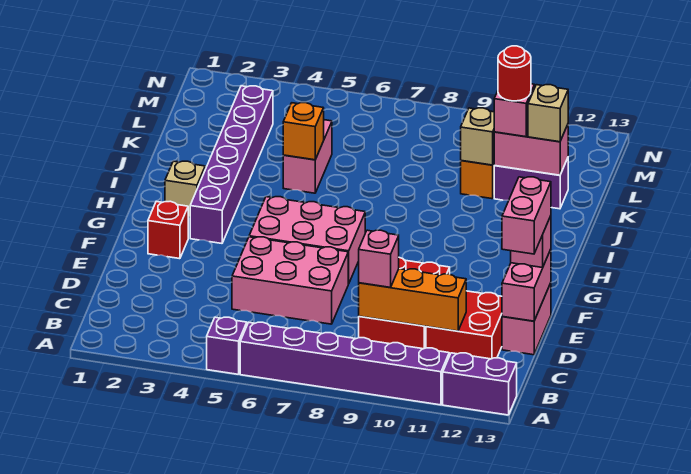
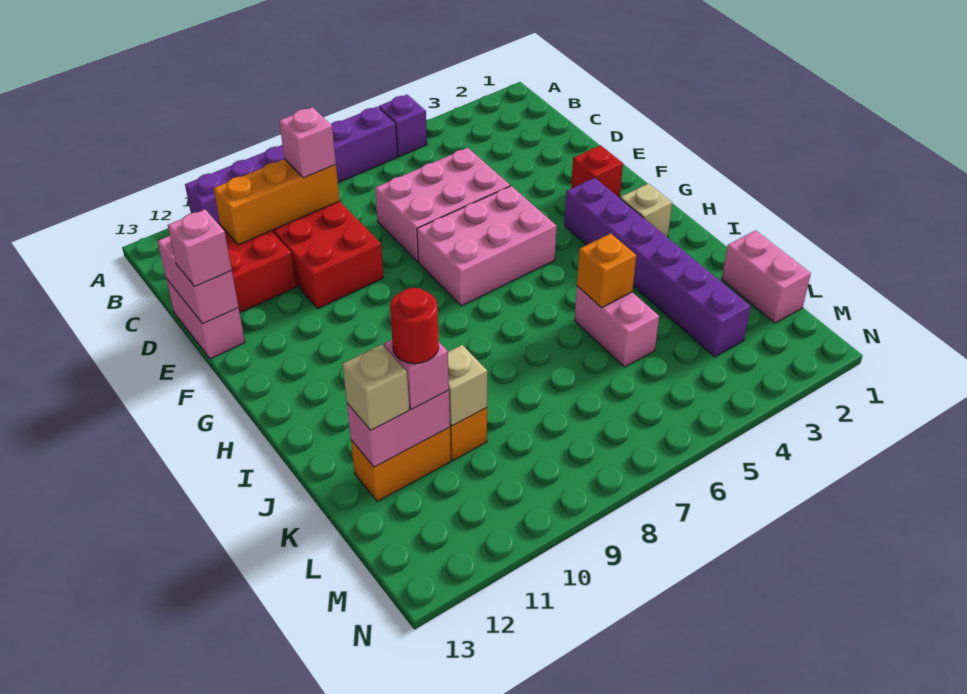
purple brick A12:A13 level 1 -> none
pink brick D13:E13 level 4 -> pink brick K1:L1 level 1
purple brick K11:K12 level 1 -> orange brick K11:K12 level 1

